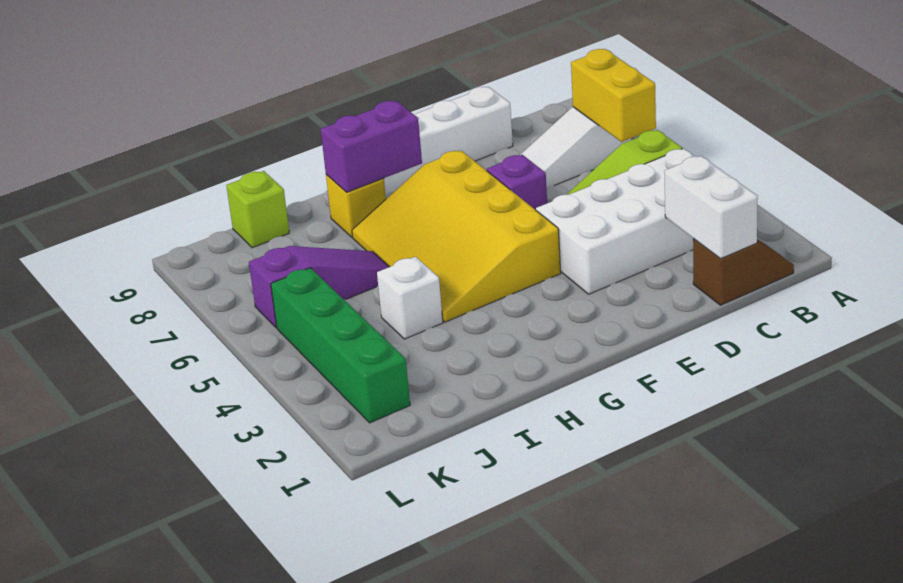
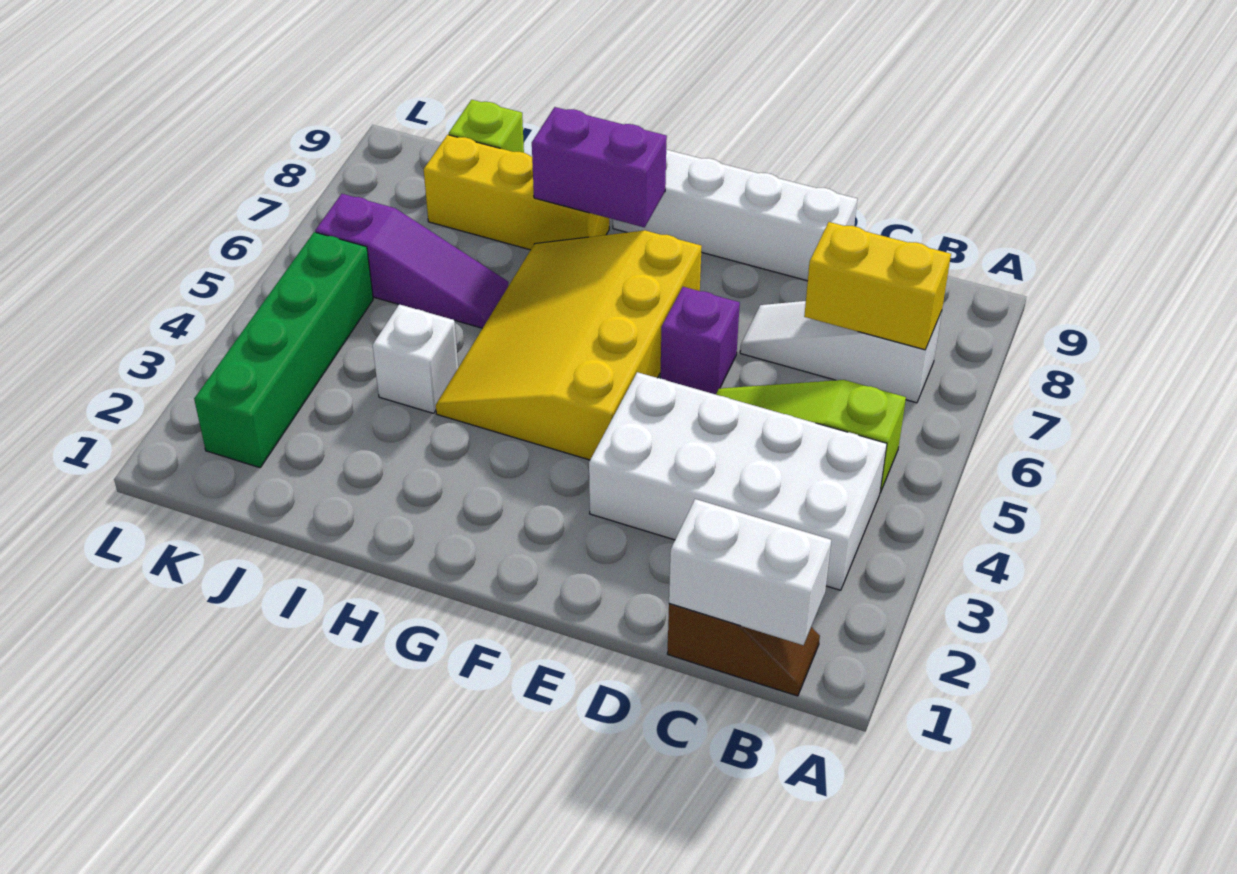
yellow brick B6:B7 level 2 -> yellow brick B7:C7 level 2
white brick C1:C2 level 2 -> white brick B1:C1 level 2
yellow brick H8 level 1 -> yellow brick H8:J8 level 1

